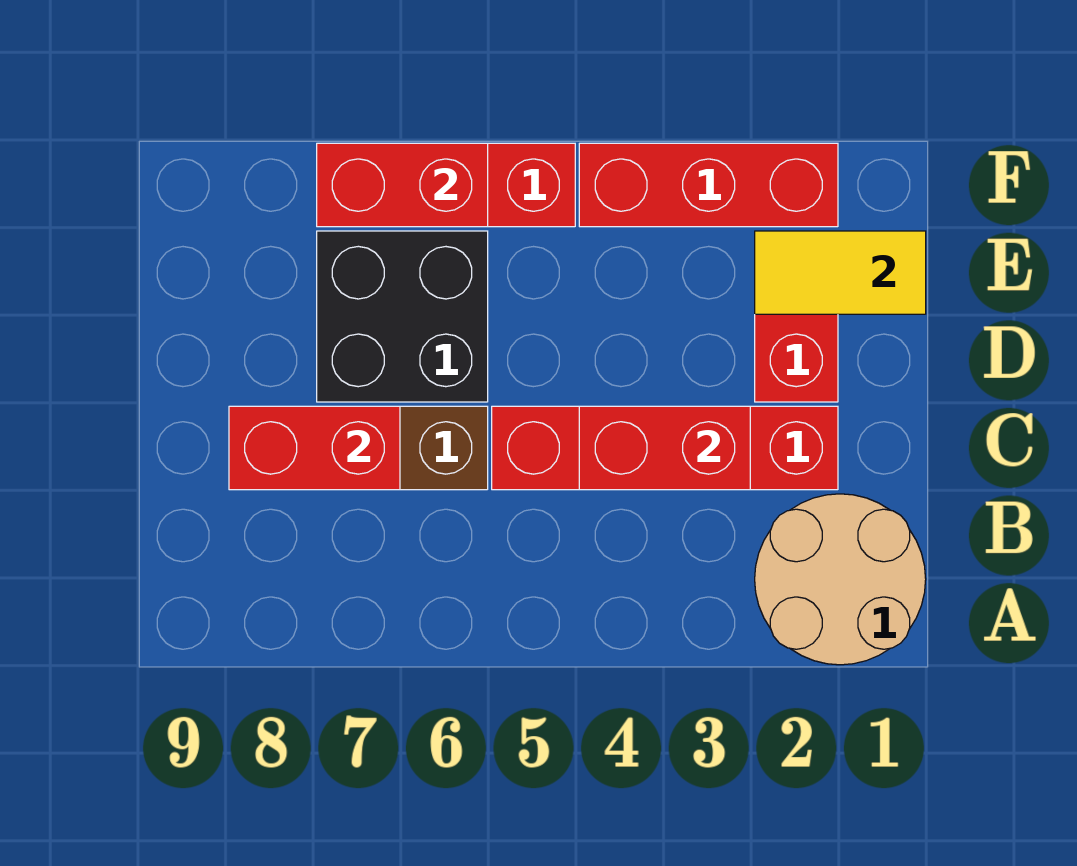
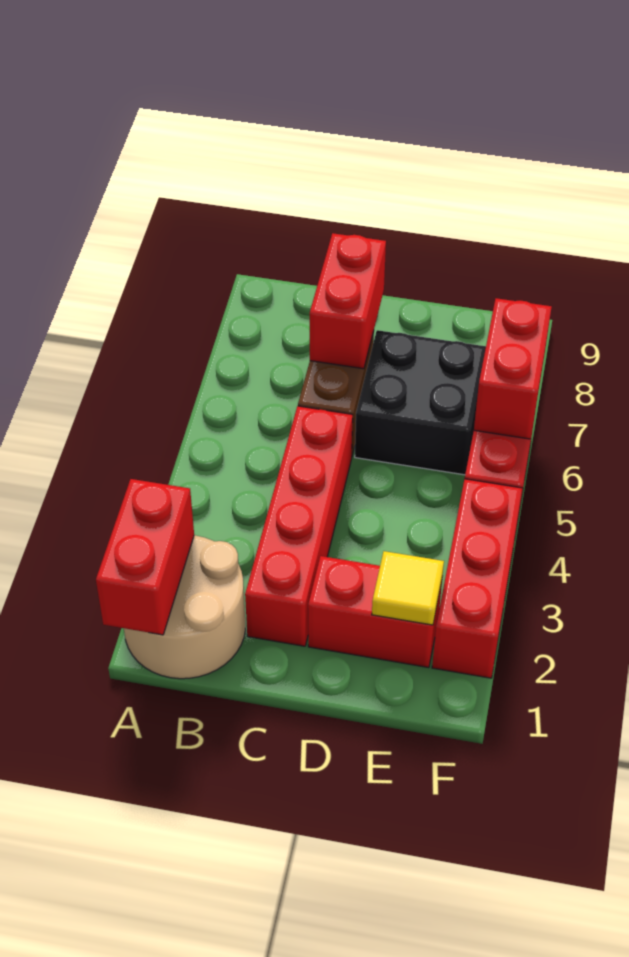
red brick C3:C4 level 2 -> red brick A1:A2 level 2
yellow tile E1:E2 level 2 -> yellow tile E2 level 2

